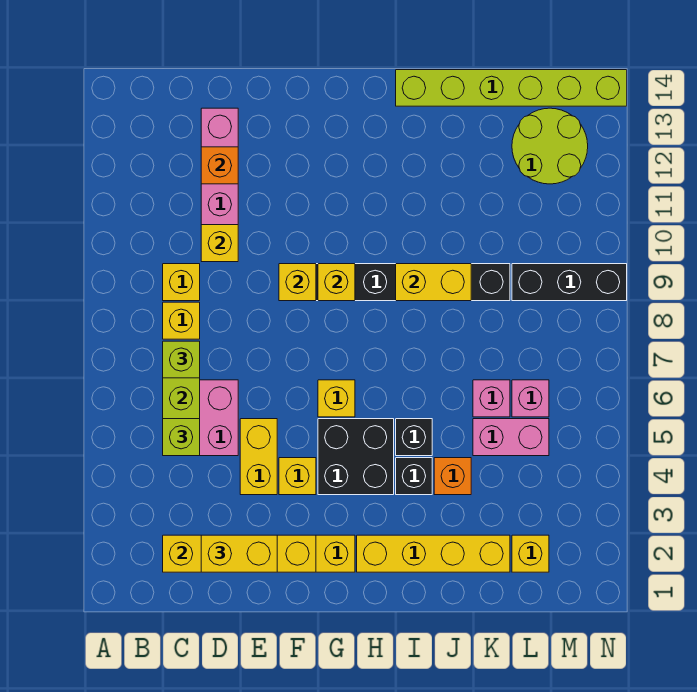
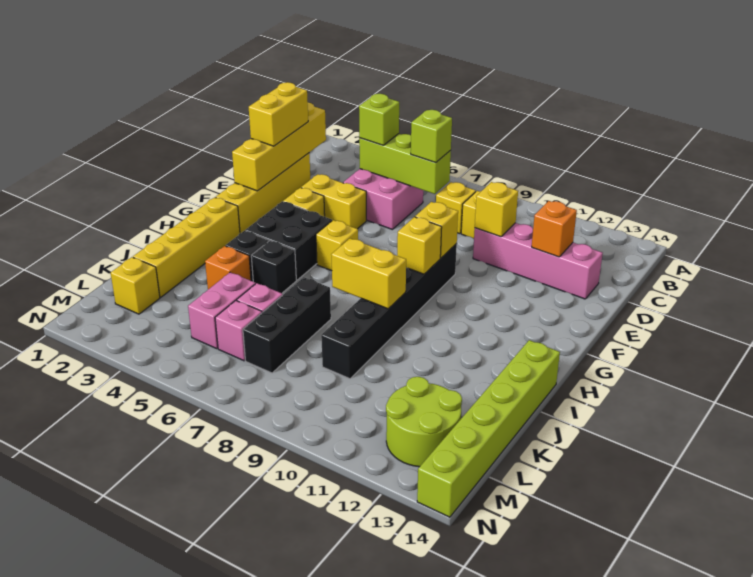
yellow brick I9:J9 level 2 -> yellow brick I8:I9 level 2
black brick L9:N9 level 1 -> black brick J7:L7 level 1

